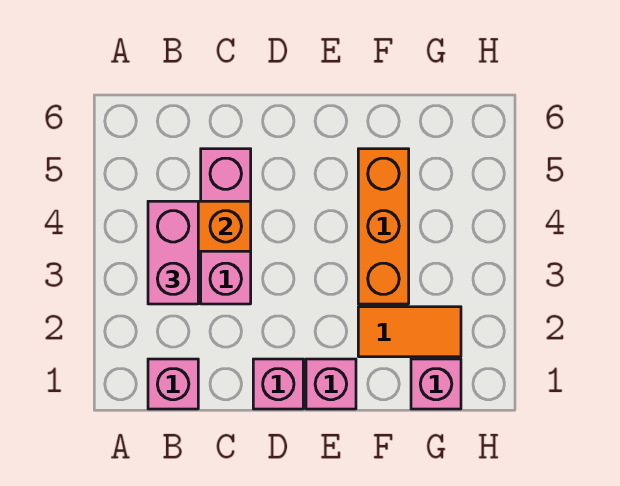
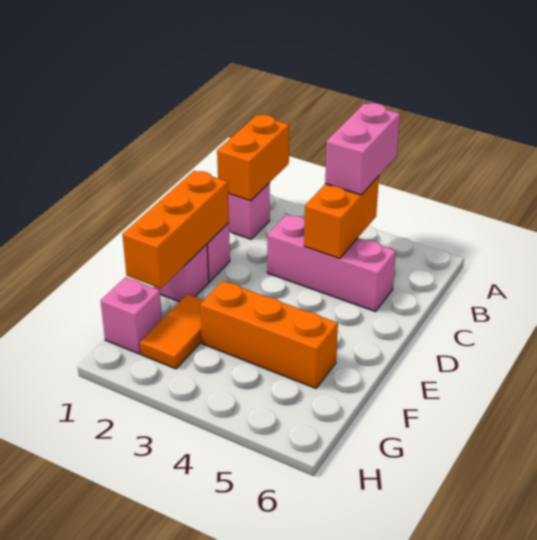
none -> orange brick A1:B1 level 2
pink brick B3:B4 level 3 -> pink brick A4:B4 level 3
none -> orange brick D1:F1 level 2

